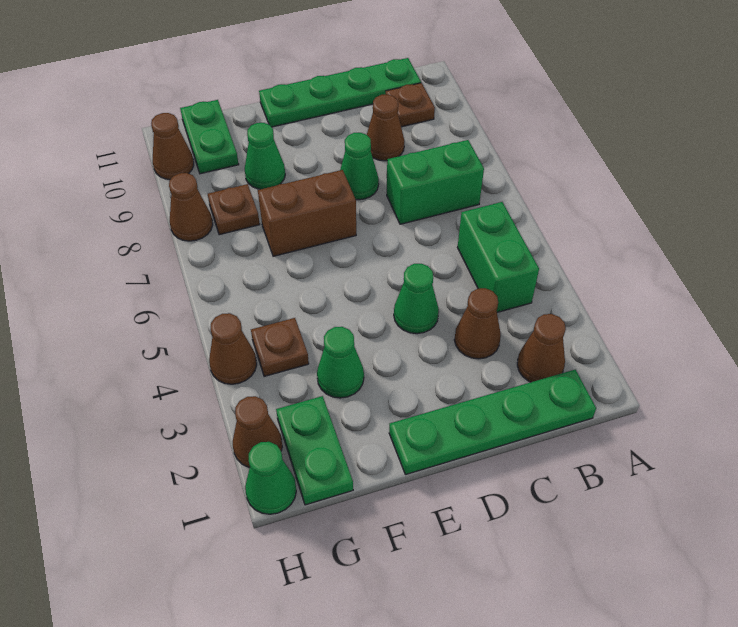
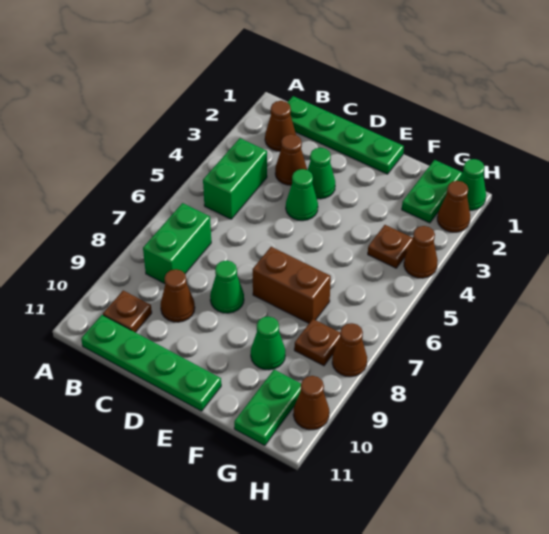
green brick B7:C7 level 1 -> green brick B7:B8 level 1
green cone F3 level 1 -> green cone D3 level 1

